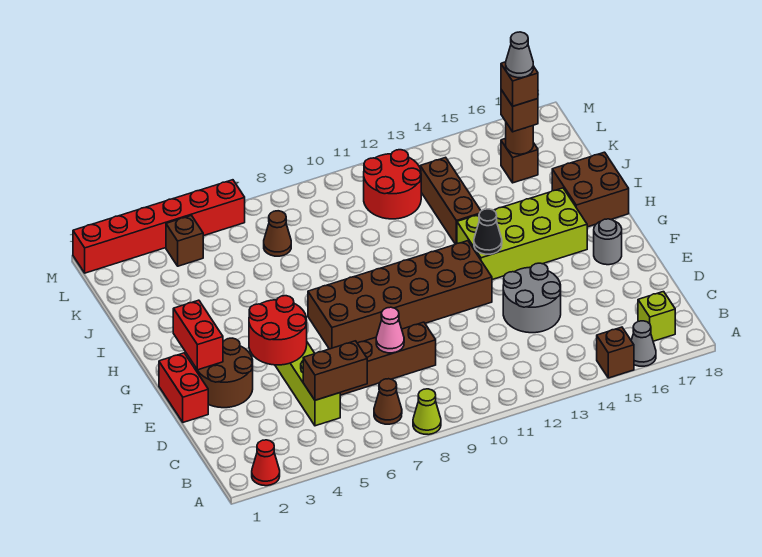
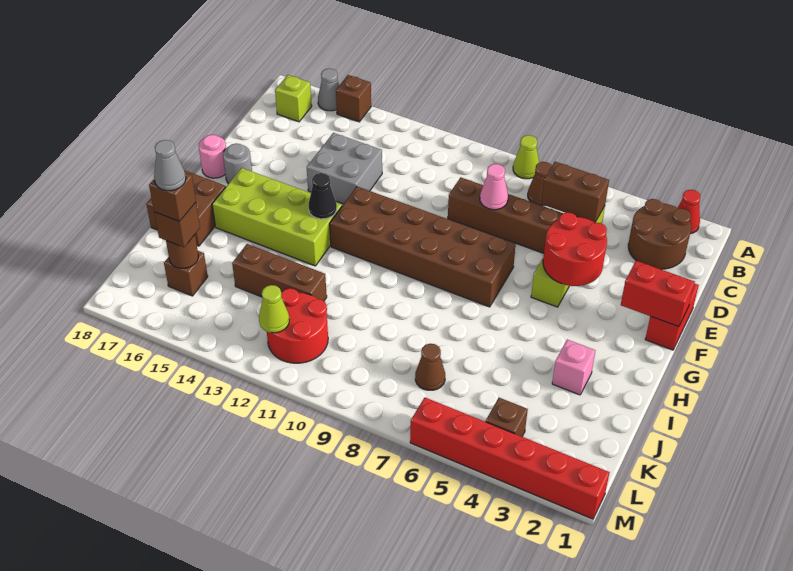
grey round brick D13:E14 level 1 -> grey brick D13:E14 level 1
brown round brick E2:F3 level 1 -> brown round brick B2:C3 level 1
red brick F2:G2 level 2 -> red brick F1:F2 level 2
none -> pink round brick F18 level 1
none -> pink brick I3 level 1
brown brick I13:K13 level 1 -> brown brick J12:J14 level 1
none -> lime cone L12 level 2

